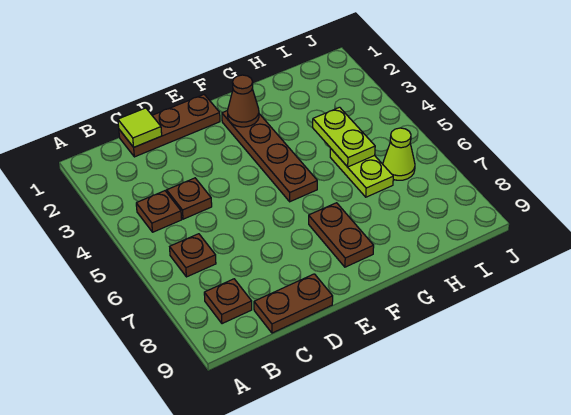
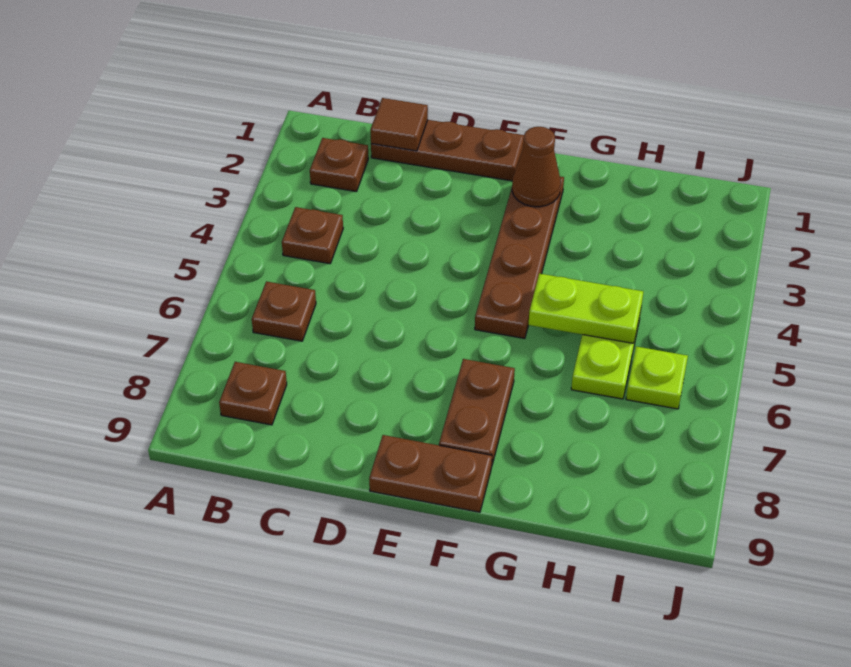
lime tile C1 level 2 -> brown tile C1 level 2
brown plate C4 level 1 -> brown plate B2 level 1
brown plate C9:D9 level 1 -> brown plate E9:F9 level 1
lime plate H4:H5 level 2 -> lime plate G5:H5 level 2
lime cone I6 level 1 -> lime plate I6 level 1

